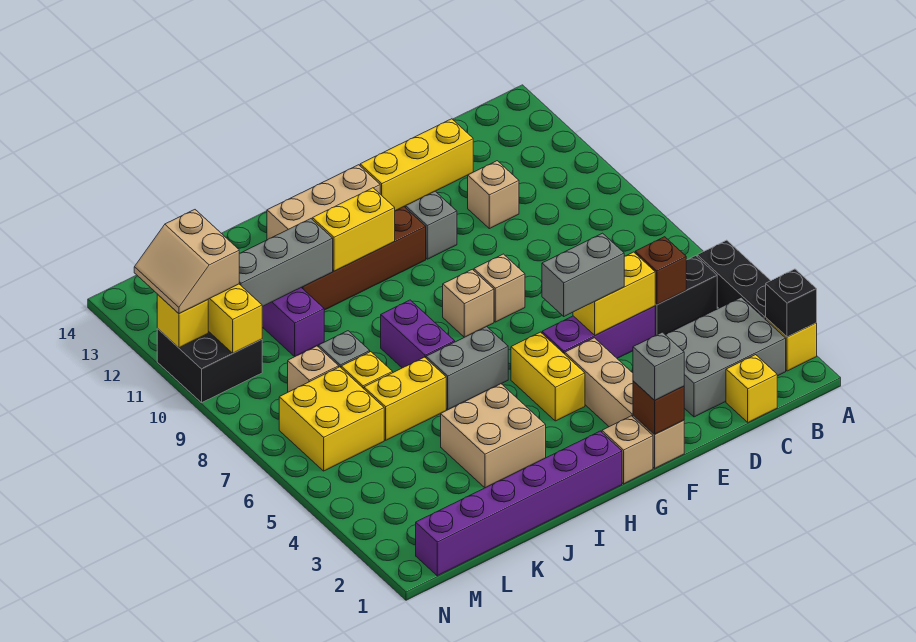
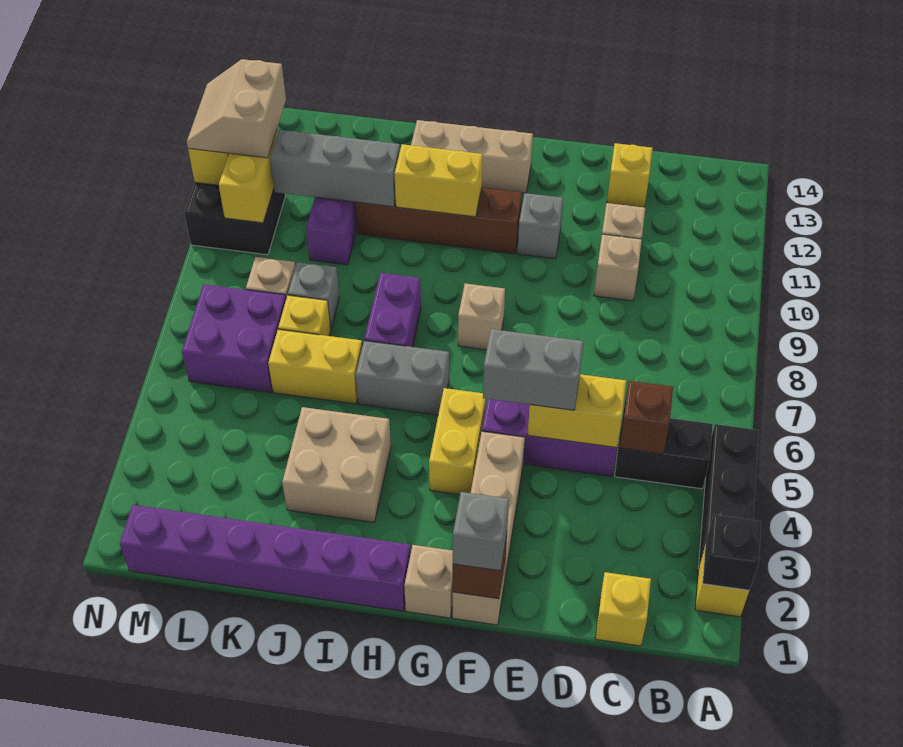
grey brick B2:D3 level 1 -> none
yellow brick D13:F13 level 1 -> yellow brick D13 level 1
tan brick F8 level 1 -> tan brick D10 level 1
yellow brick L6:M7 level 1 -> purple brick L6:M7 level 1

